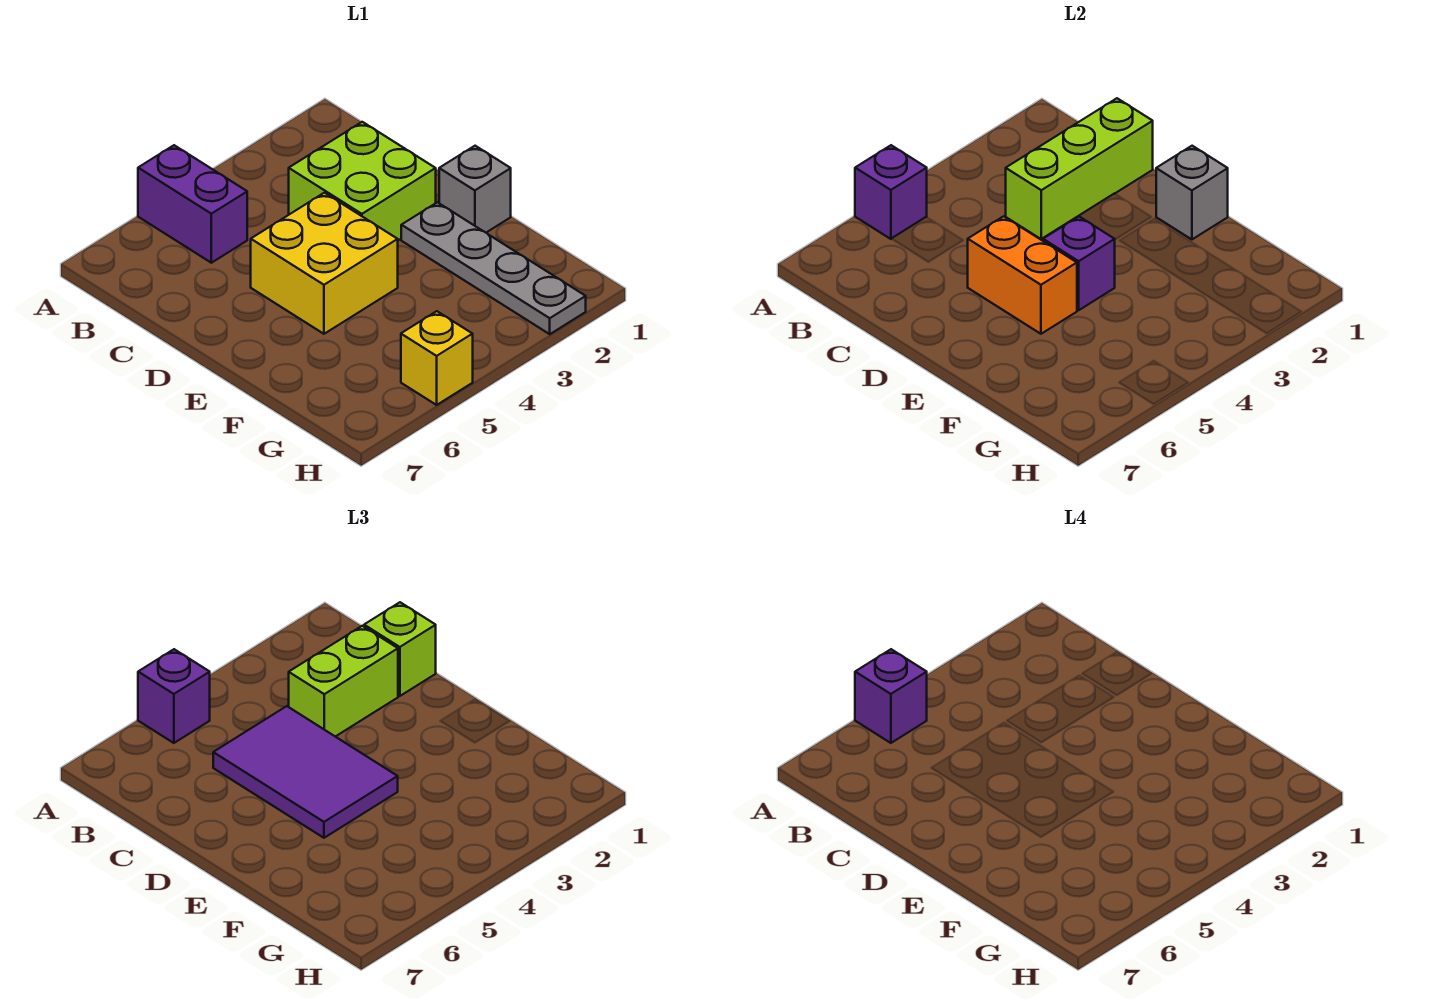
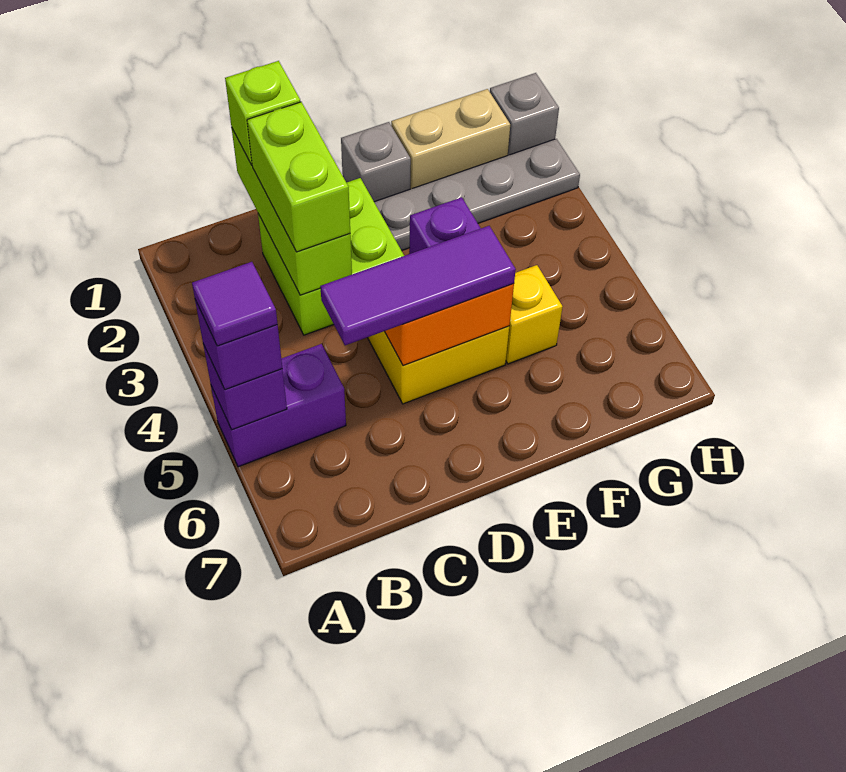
purple brick A5 level 4 -> purple tile A5 level 4
purple tile C4:E5 level 3 -> purple tile C5:E5 level 3
grey brick E1 level 2 -> grey brick H1 level 1
none -> tan brick F1:G1 level 1
yellow brick H5 level 1 -> yellow brick F5 level 1

